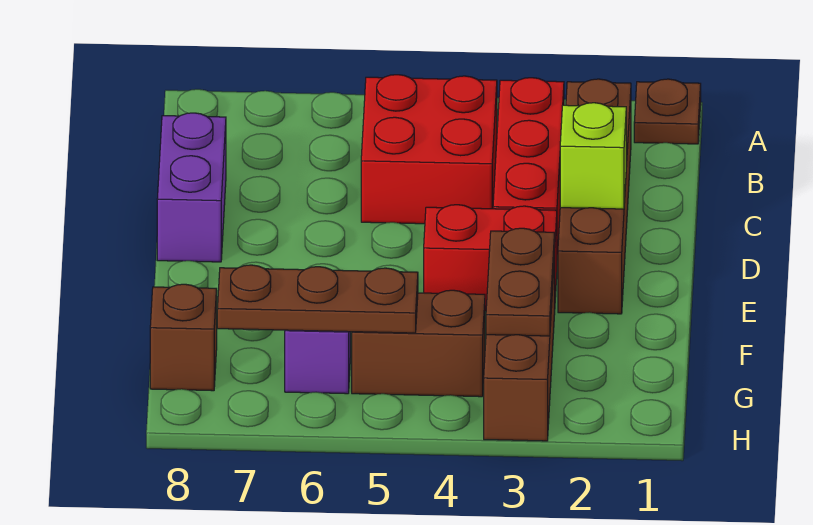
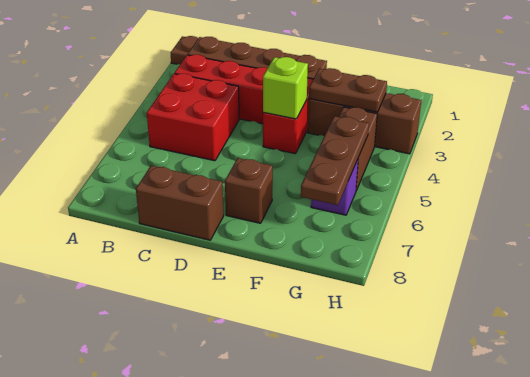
purple brick C8:D8 level 1 -> brown brick C8:D8 level 1
lime brick D2 level 2 -> lime brick E4 level 2
brown brick G8 level 1 -> brown brick E7 level 1

